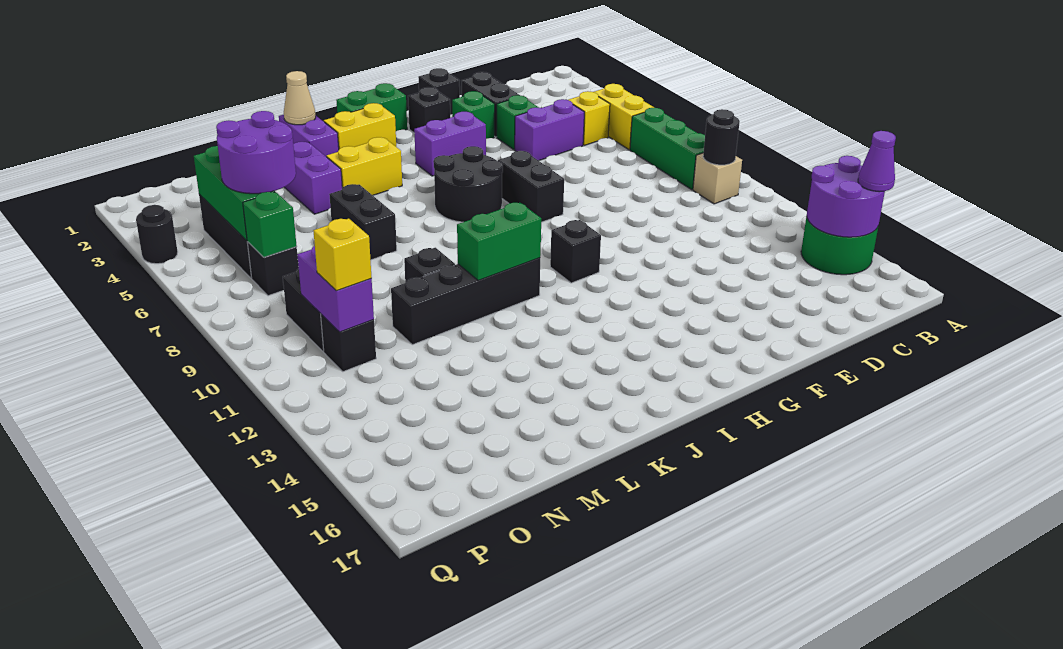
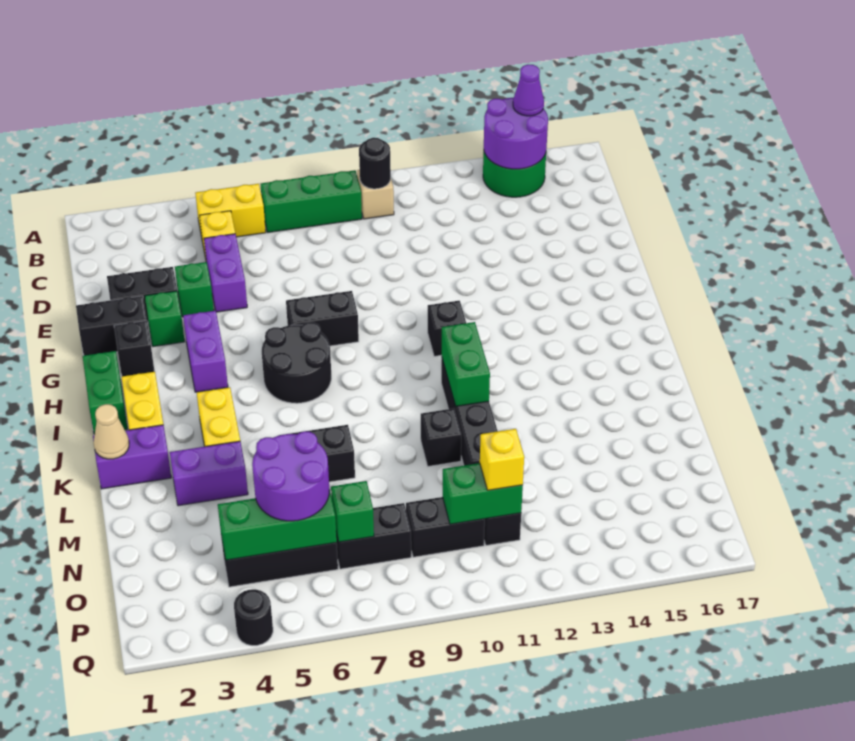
black brick F1 level 1 -> black brick F1:F2 level 1
black brick O7 level 1 -> black brick O7:O8 level 1
purple brick O10:O11 level 2 -> green brick O10:O11 level 2

